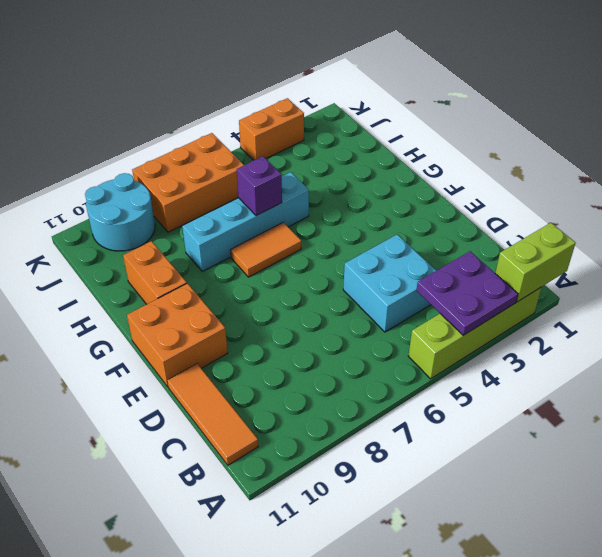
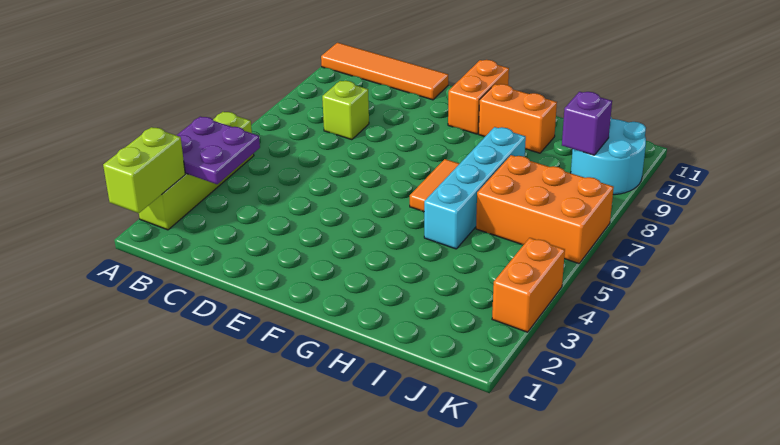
orange tile B11:D11 level 1 -> orange tile A11:D11 level 1
cyan brick C4:D5 level 1 -> none
none -> lime brick C8 level 1
orange brick E10:F11 level 1 -> orange brick F10:F11 level 1
purple brick H6 level 2 -> purple brick J9 level 2
orange brick J6:K8 level 1 -> orange brick I6:K7 level 1

